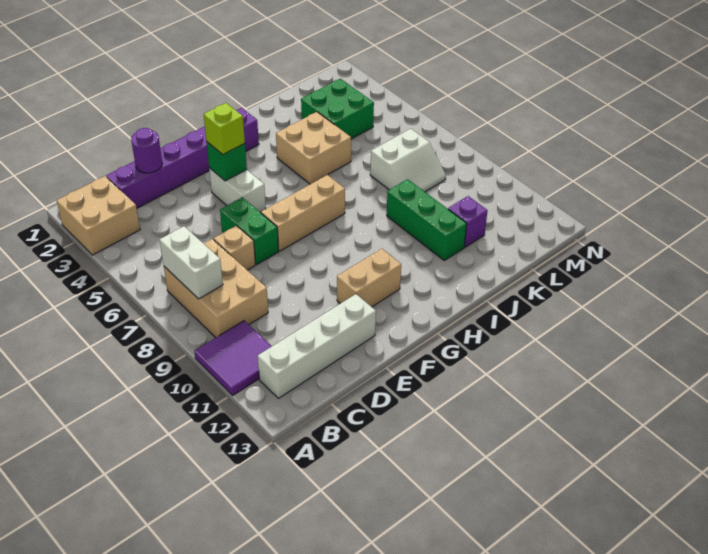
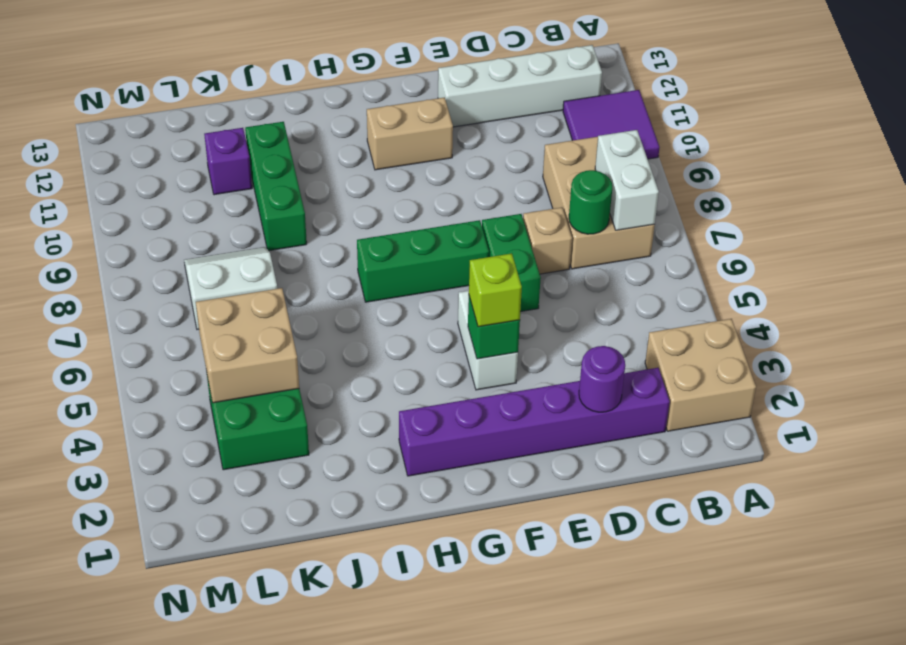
none -> green round brick C7 level 2
tan brick F7:H7 level 1 -> green brick F7:H7 level 1
tan brick I4:J5 level 1 -> tan brick K4:L5 level 2

